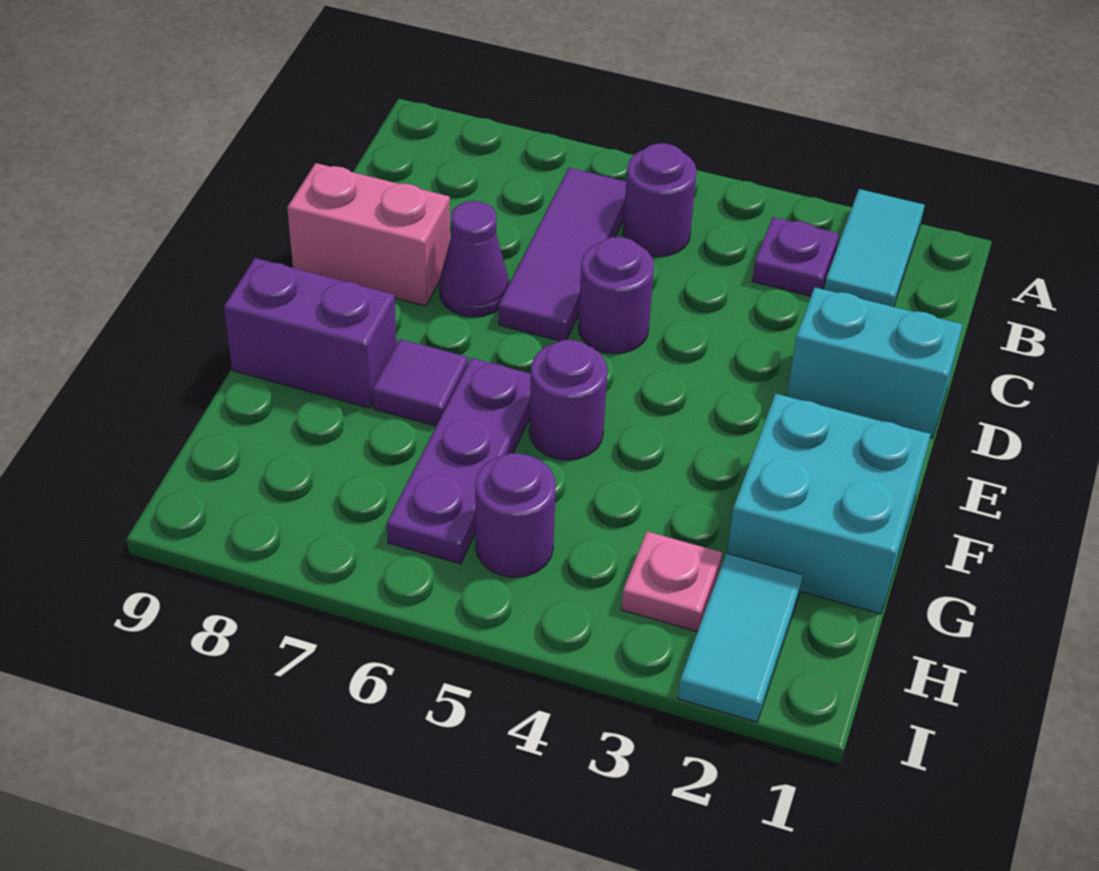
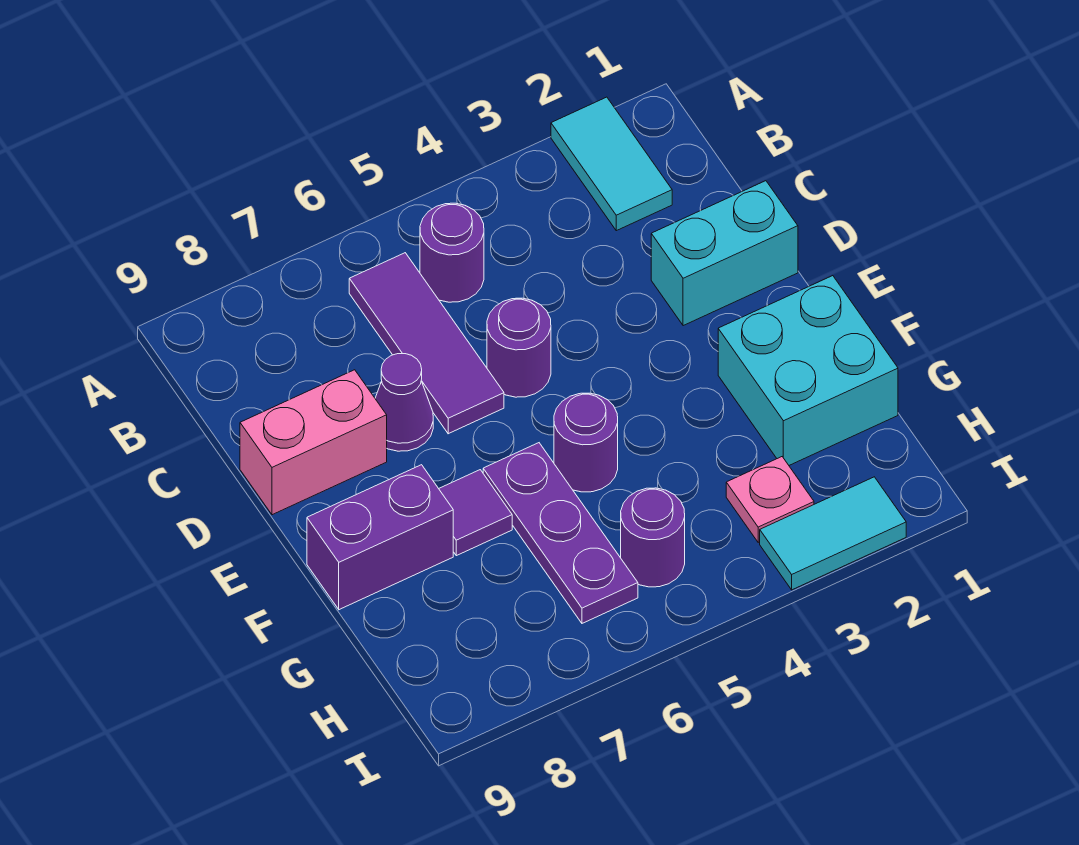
purple plate B3 level 1 -> none
cyan tile H2:I2 level 1 -> cyan tile I2:I3 level 1

